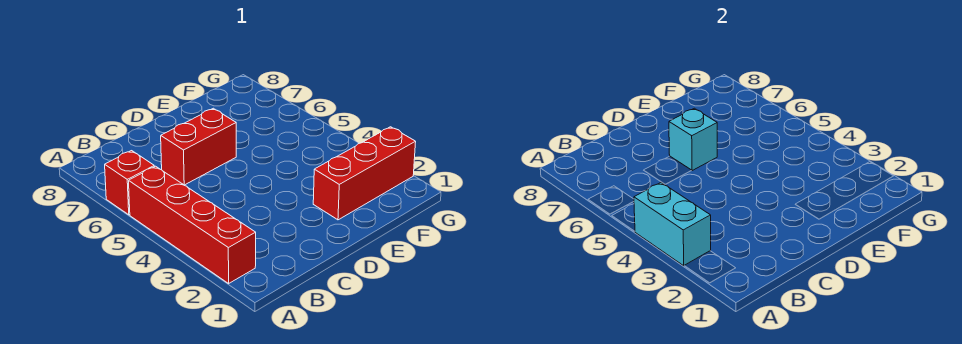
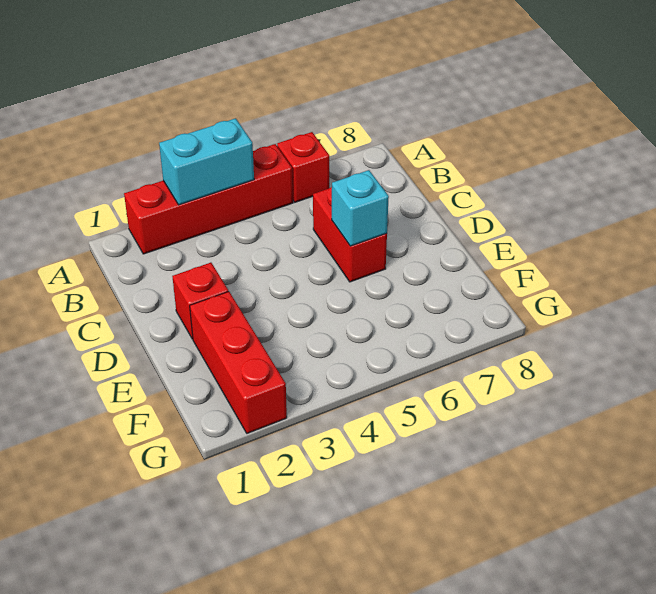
none -> red brick D2 level 1

